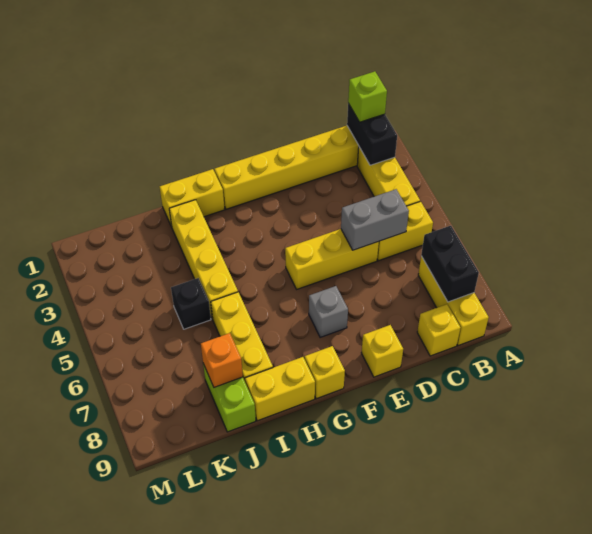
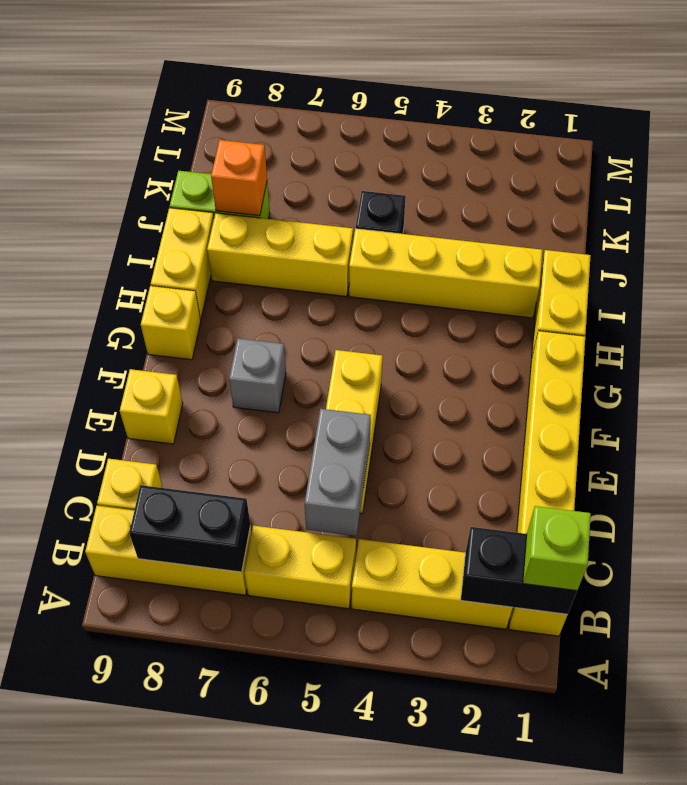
yellow brick B5:C5 level 1 -> yellow brick B5:B6 level 1

